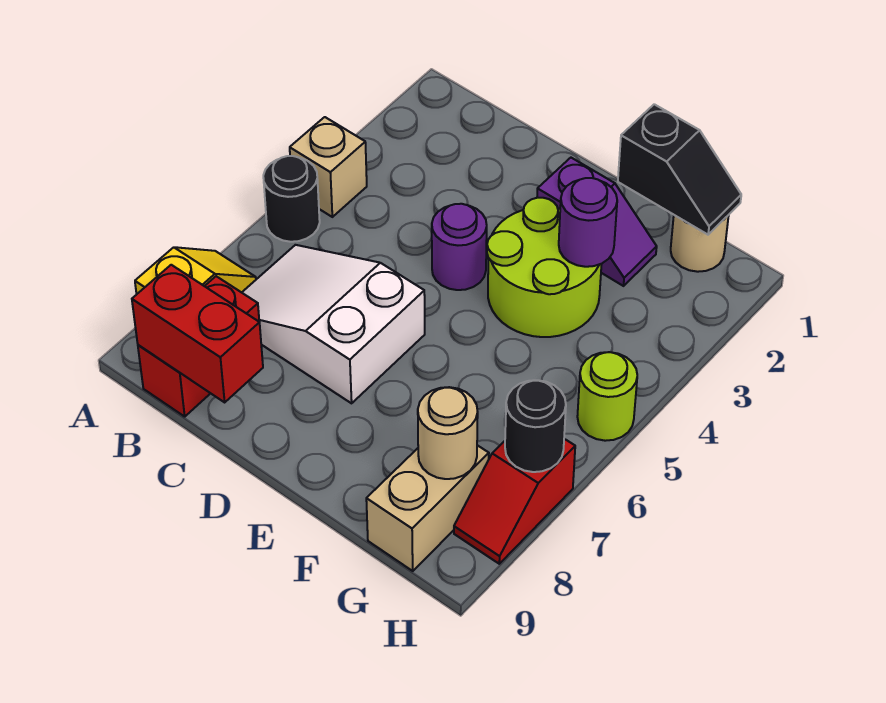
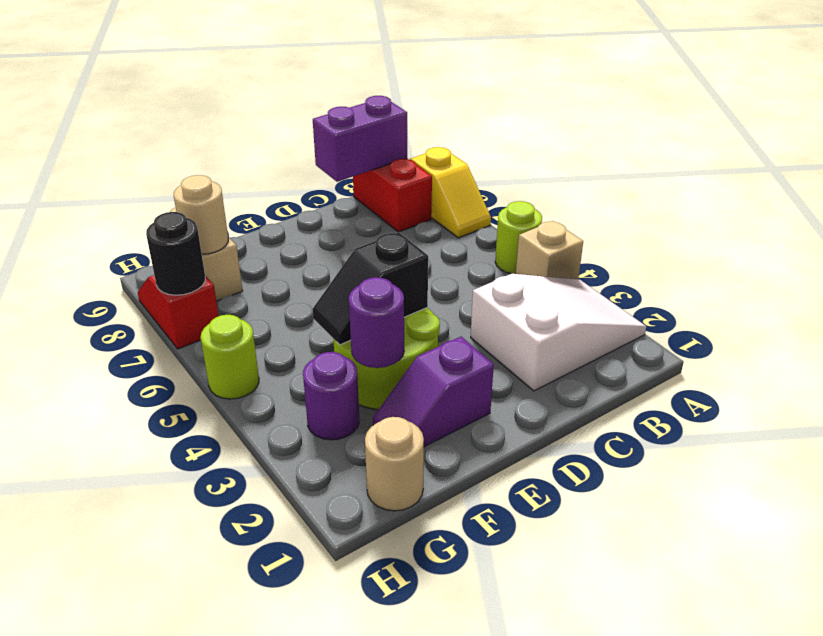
black round brick A5 level 1 -> lime round brick A5 level 1
white slope B6:D7 level 1 top D -> white slope A2:C3 level 1 top C
red brick B9:C9 level 2 -> purple brick B9:C9 level 2
purple round brick D4 level 1 -> purple round brick G3 level 1
black slope F1:G1 level 2 top F -> black slope E4:F4 level 2 top E

